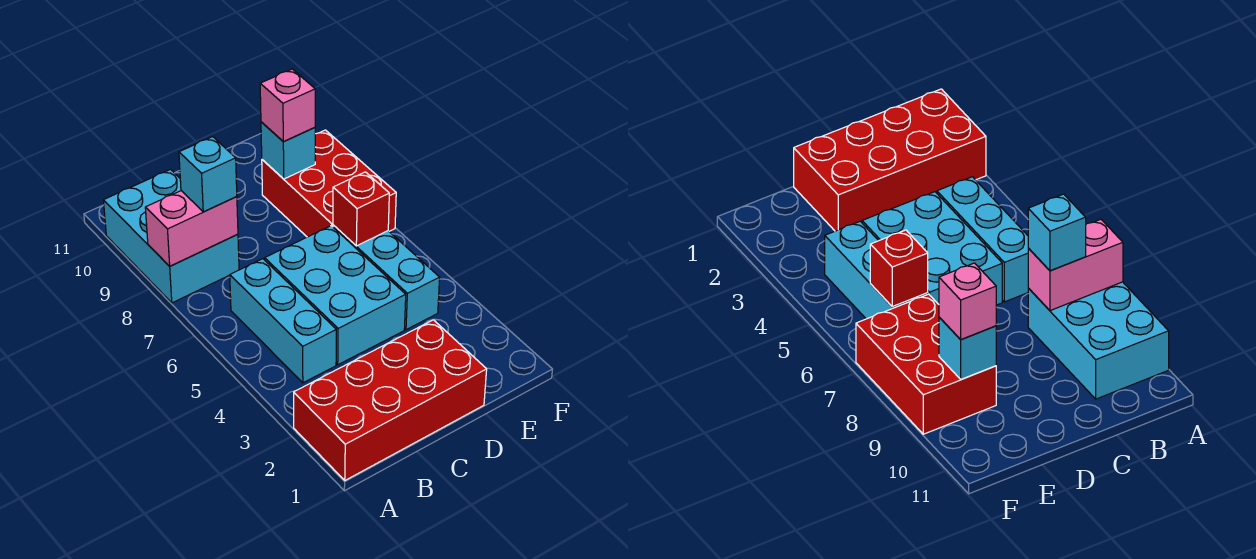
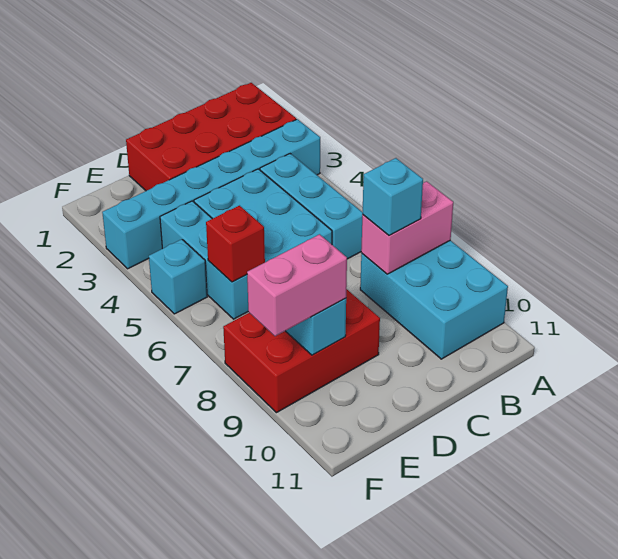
none -> cyan brick A3:F3 level 1
red brick E7:F9 level 1 -> red brick D8:F9 level 1
pink brick E9 level 3 -> pink brick E9:F9 level 3
none -> cyan brick F5 level 1

